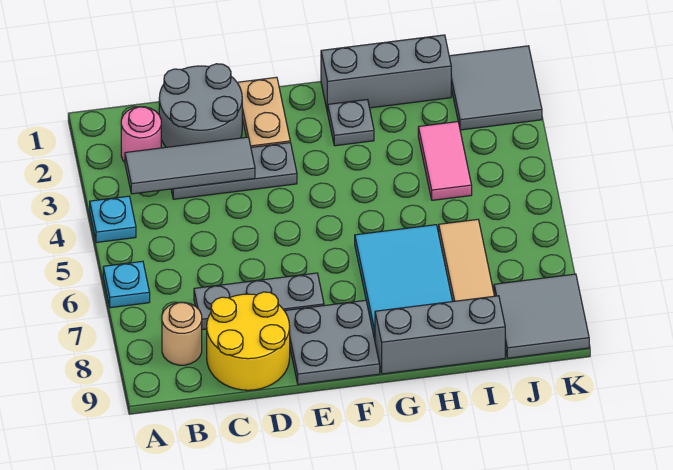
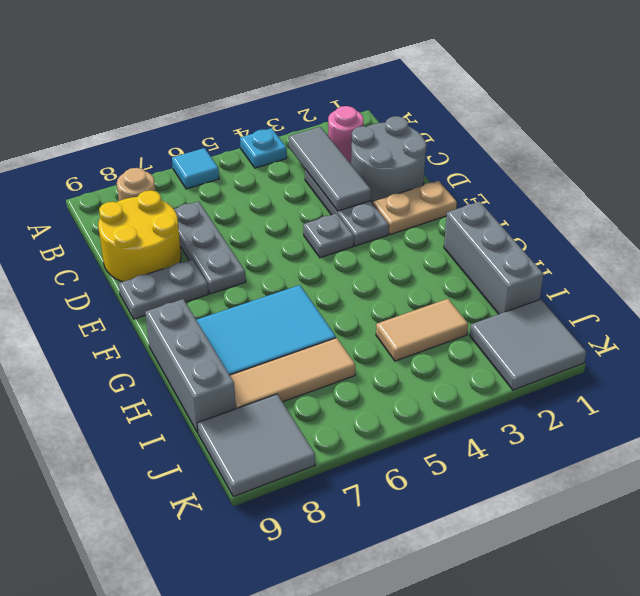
cyan plate A6 level 1 -> cyan tile A6 level 1
grey plate E8:F9 level 1 -> grey plate E8:E9 level 1
grey plate G2 level 1 -> grey plate E4 level 1
pink tile I3:I4 level 1 -> tan tile I3:I4 level 1

